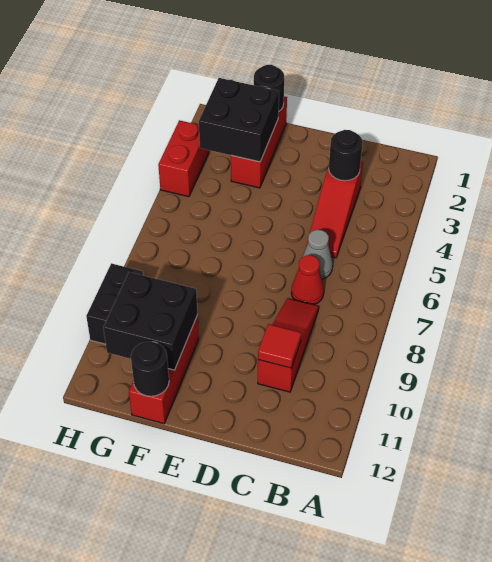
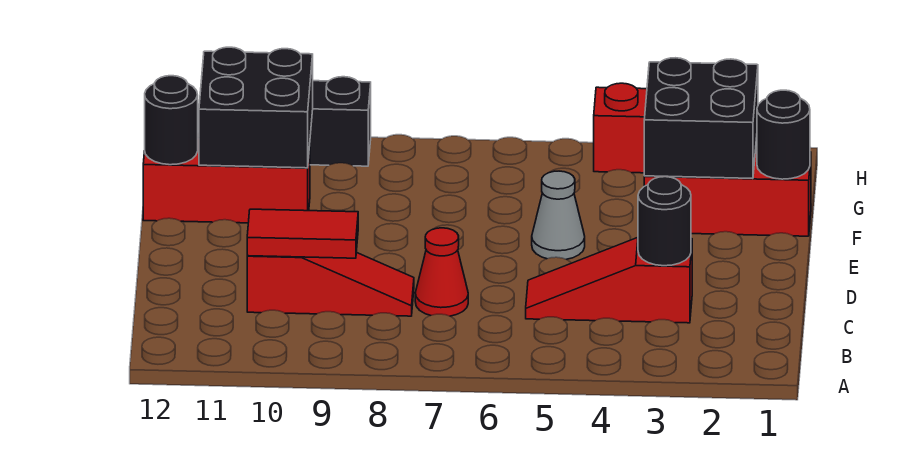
grey cone C6 level 1 -> grey cone E5 level 1
red tile C10 level 2 -> red tile C9:C10 level 2

